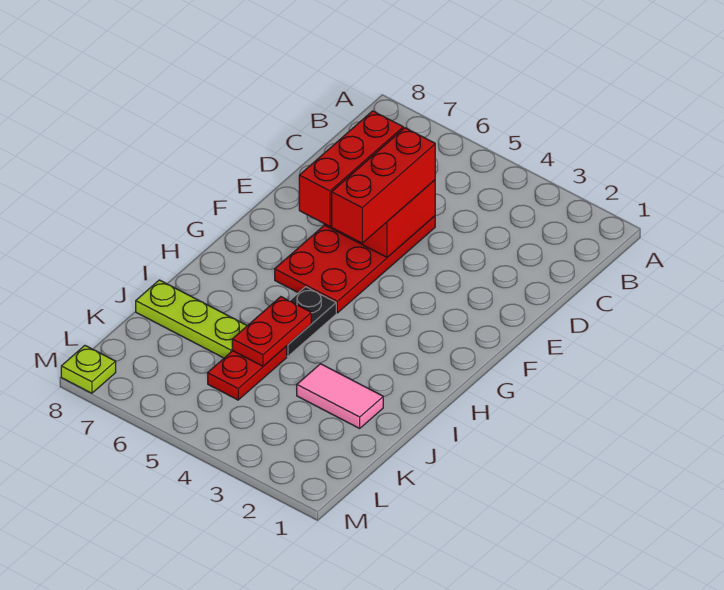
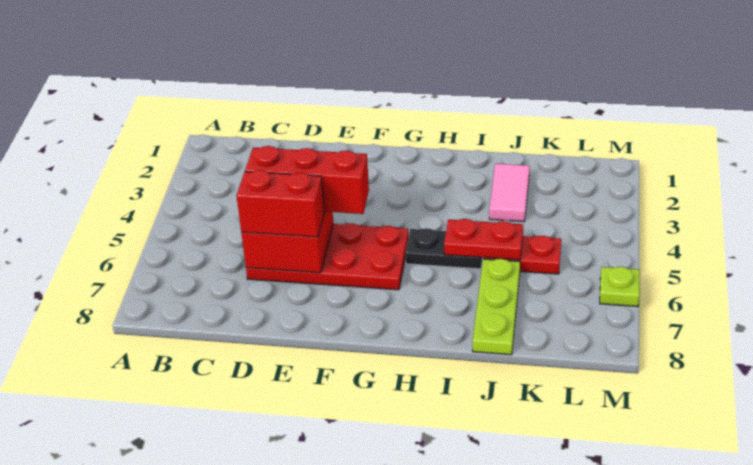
red brick D6:F6 level 3 -> red brick D6:E6 level 3
lime plate M8 level 1 -> lime plate M6 level 1

